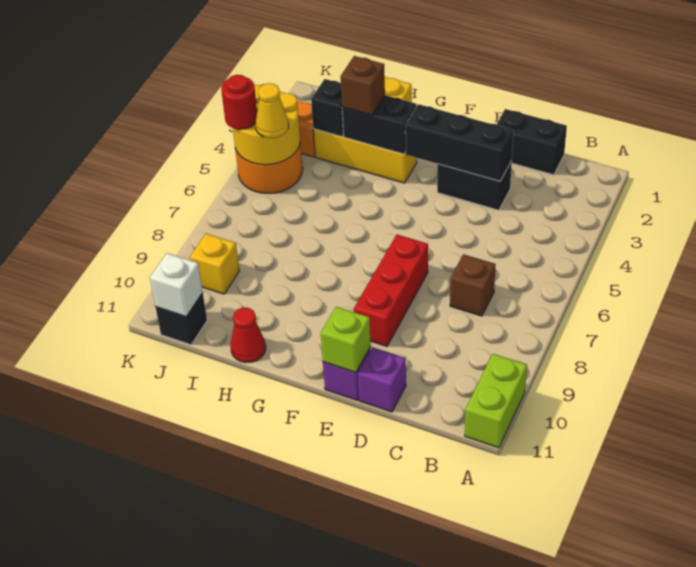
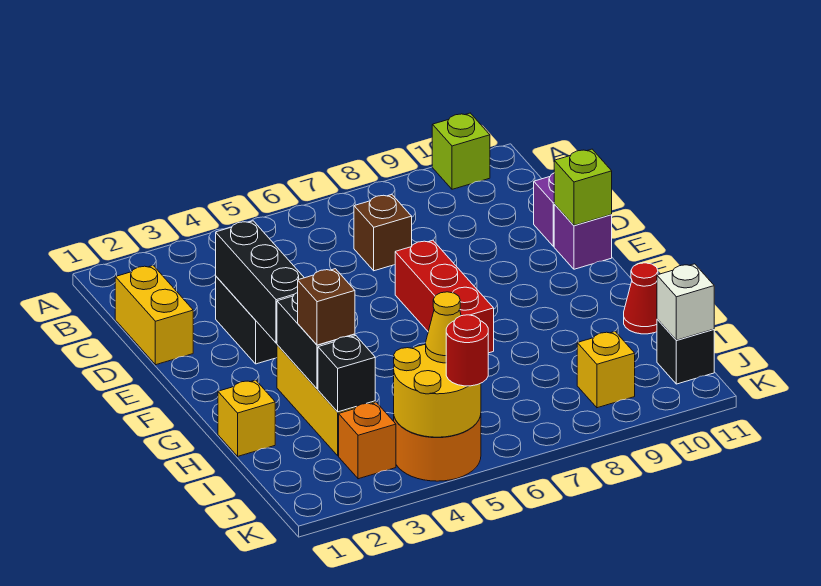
lime brick A10:A11 level 1 -> lime brick A10 level 1
black brick C1:D1 level 1 -> yellow brick C1:D1 level 1
red brick E7:E9 level 1 -> red brick E7:G7 level 1

